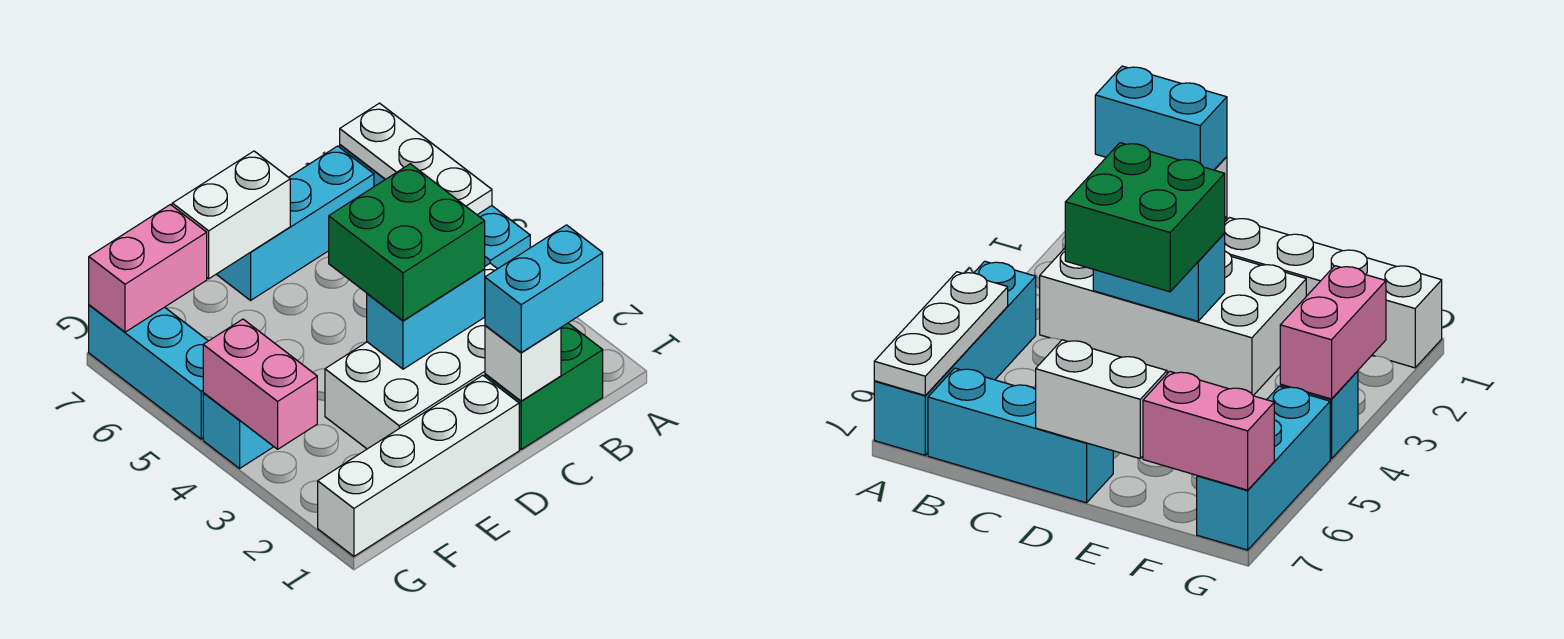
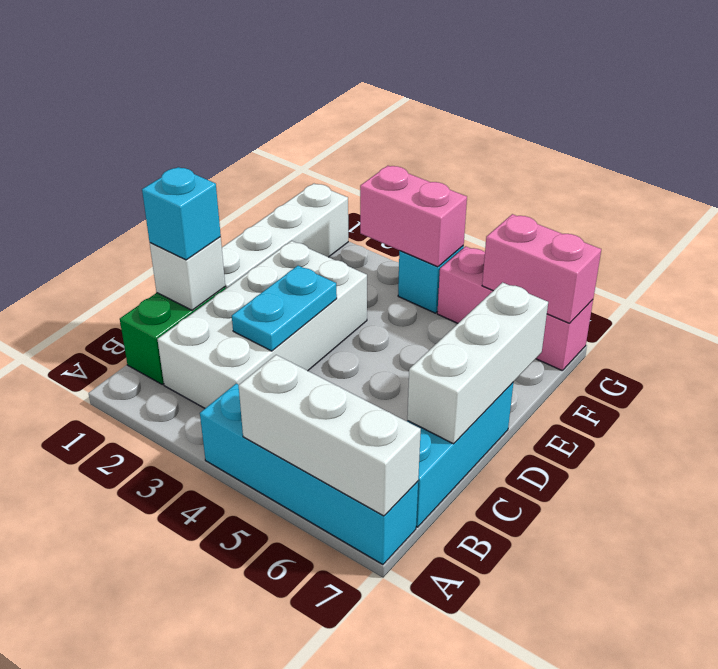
white plate A5:A7 level 2 -> white brick A5:A7 level 2
cyan brick B1:C1 level 3 -> cyan brick C1 level 3
cyan brick C3:D3 level 2 -> cyan plate C3:D3 level 2
green brick C3:D4 level 3 -> none
white brick D7:E7 level 2 -> white brick C7:E7 level 2
pink brick F7:G7 level 2 -> pink brick G6:G7 level 2
cyan brick G5:G7 level 1 -> pink brick G5:G7 level 1

